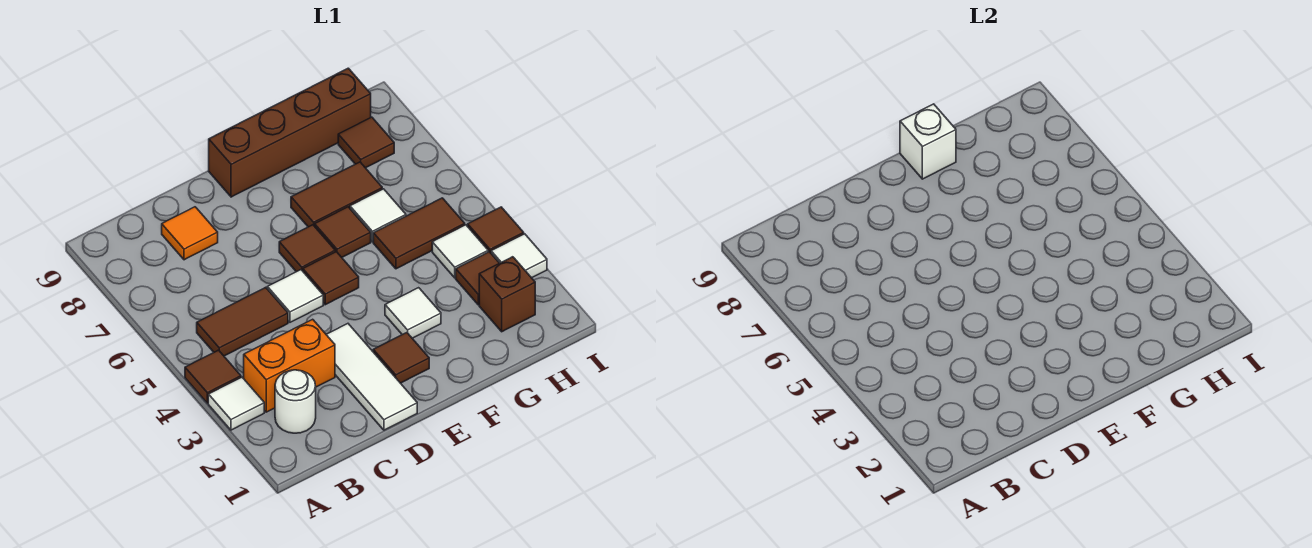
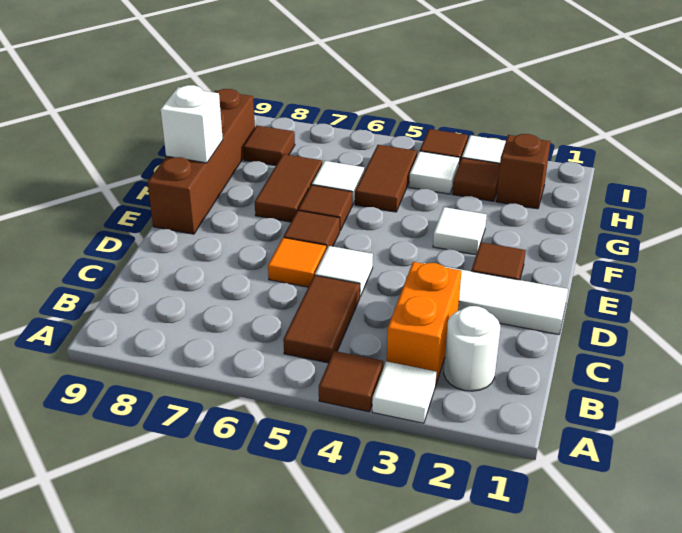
orange tile C8 level 1 -> orange tile D6 level 1
brown tile E5 level 1 -> none

